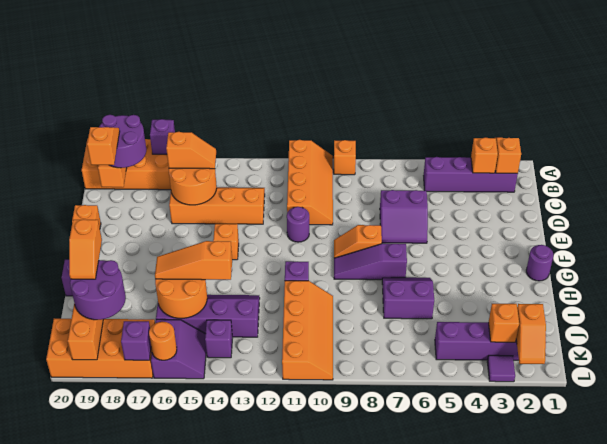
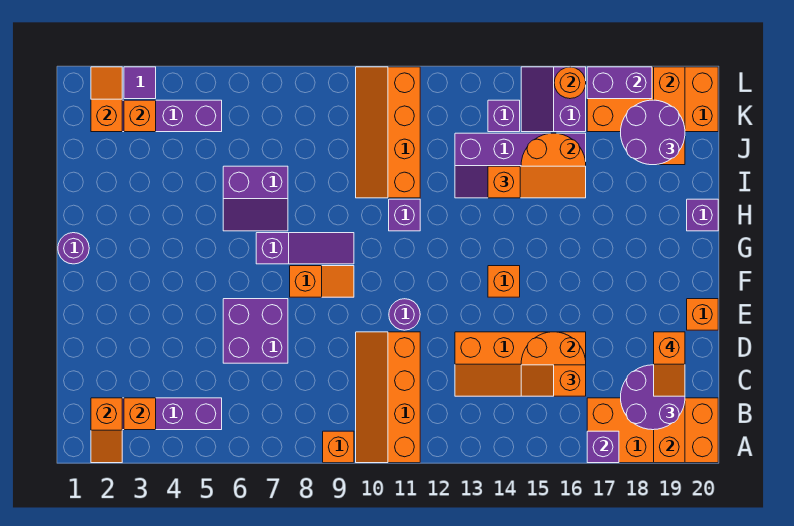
purple slope D6:E7 level 1 top D -> purple brick D6:E7 level 1
orange slope I19:J19 level 4 top I -> none
purple brick L17 level 2 -> purple brick L17:L18 level 2

